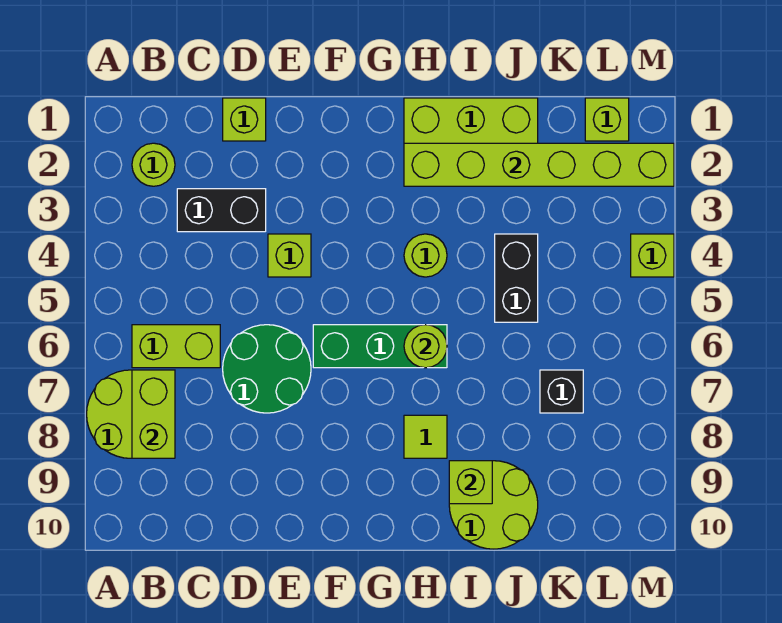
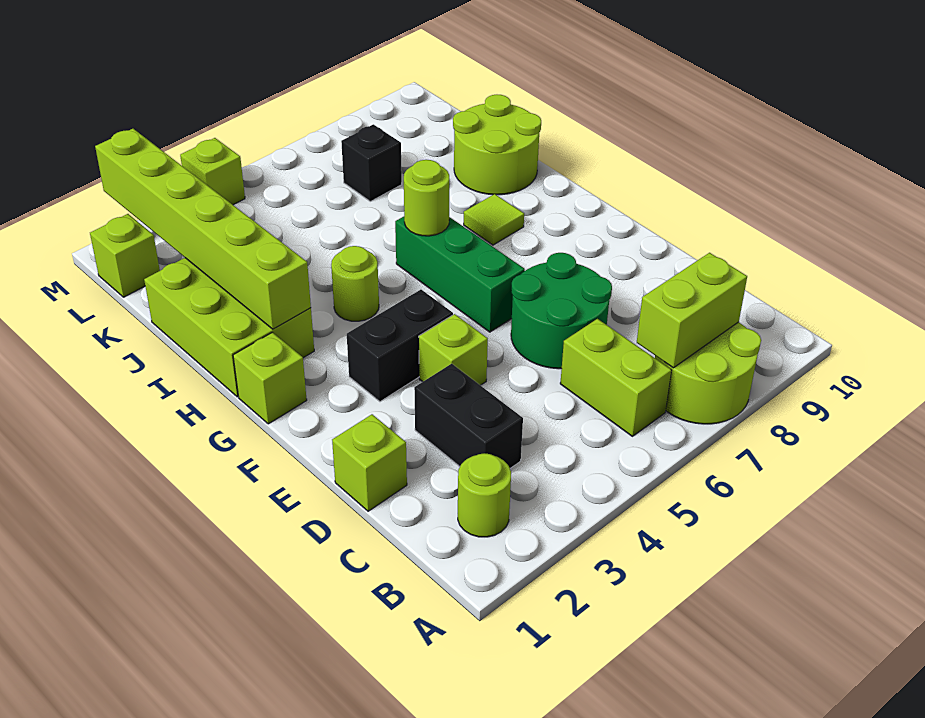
lime brick I9 level 2 -> lime brick G1 level 1
black brick J4:J5 level 1 -> black brick F3:F4 level 1

